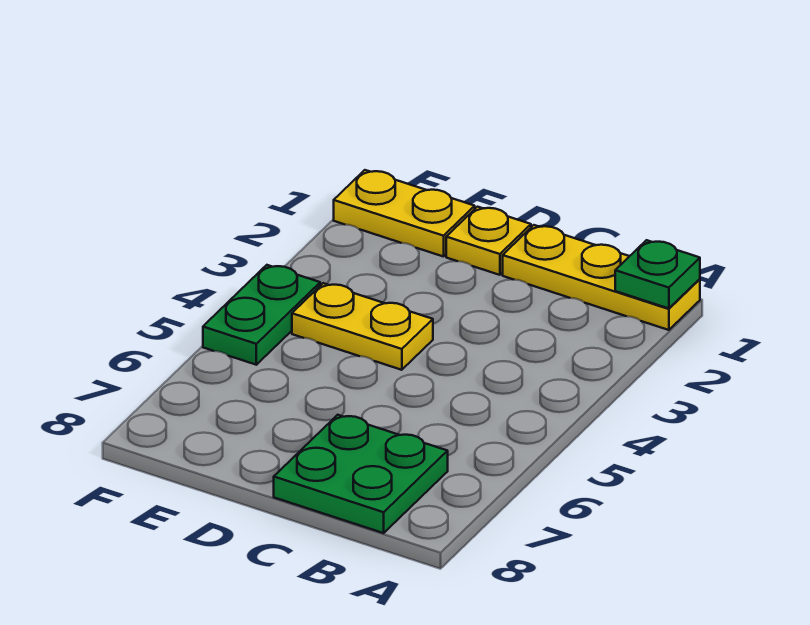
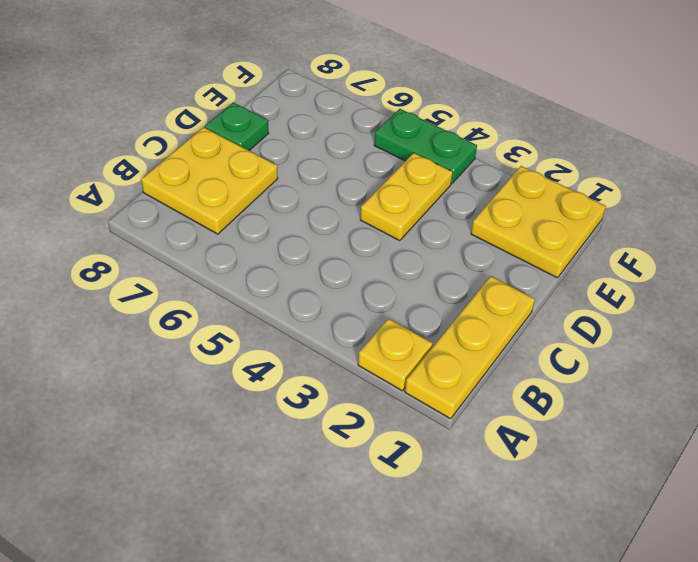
green plate A1 level 2 -> green plate D8 level 1
green plate B7:C8 level 1 -> yellow plate B7:C8 level 1
yellow plate D1 level 1 -> yellow plate A2 level 1
yellow plate E1:F1 level 1 -> yellow plate E1:F2 level 1

